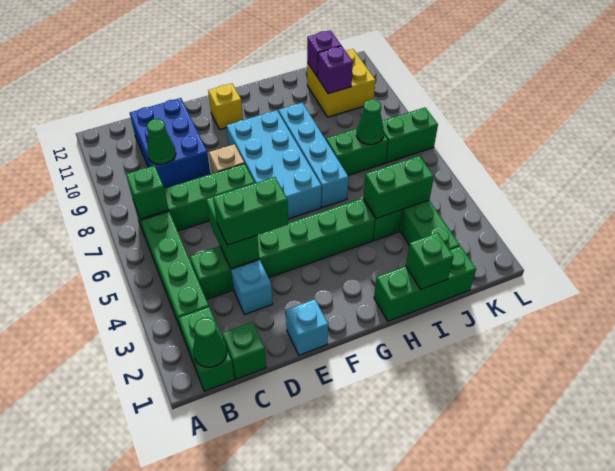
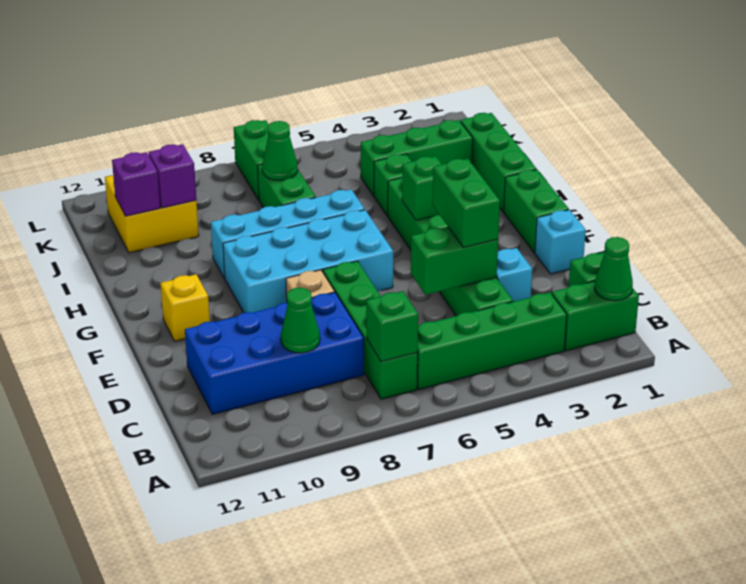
blue brick C9:D11 level 1 -> blue brick C8:D11 level 1
green brick I1 level 2 -> green brick G4 level 2
green brick I4:J4 level 2 -> green brick F1:G1 level 1

